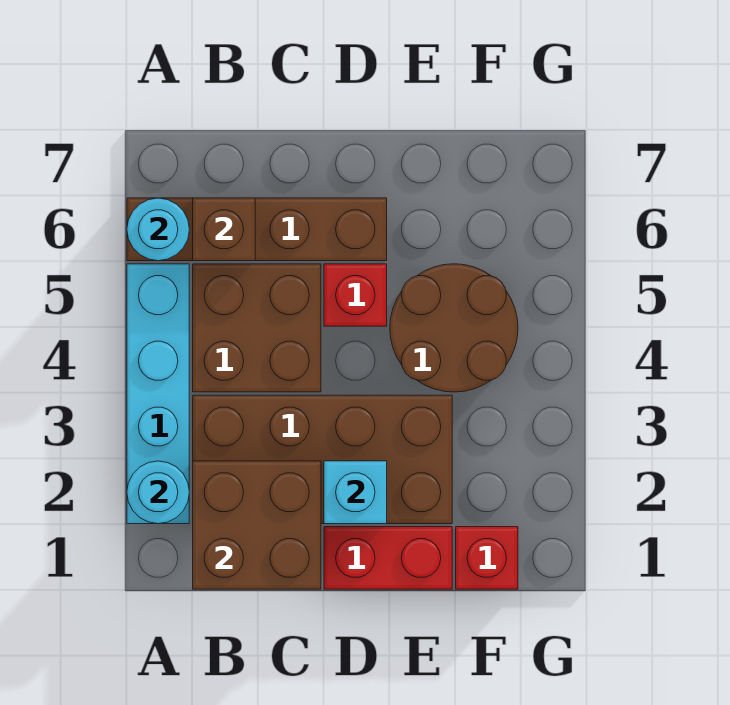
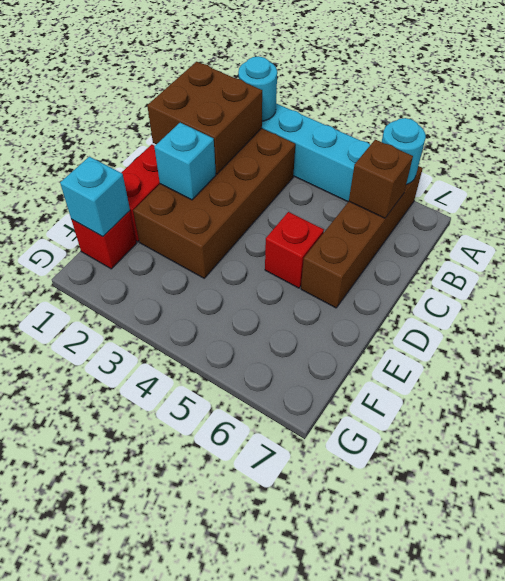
brown brick B4:C5 level 1 -> none
brown round brick E4:F5 level 1 -> none
none -> cyan brick F1 level 2

